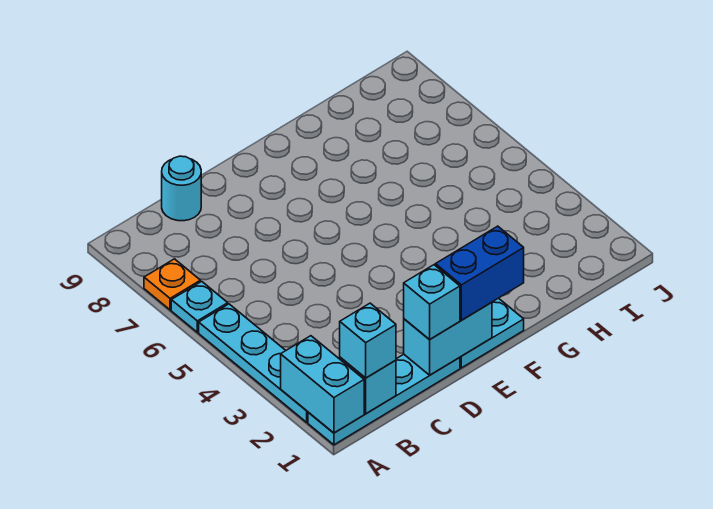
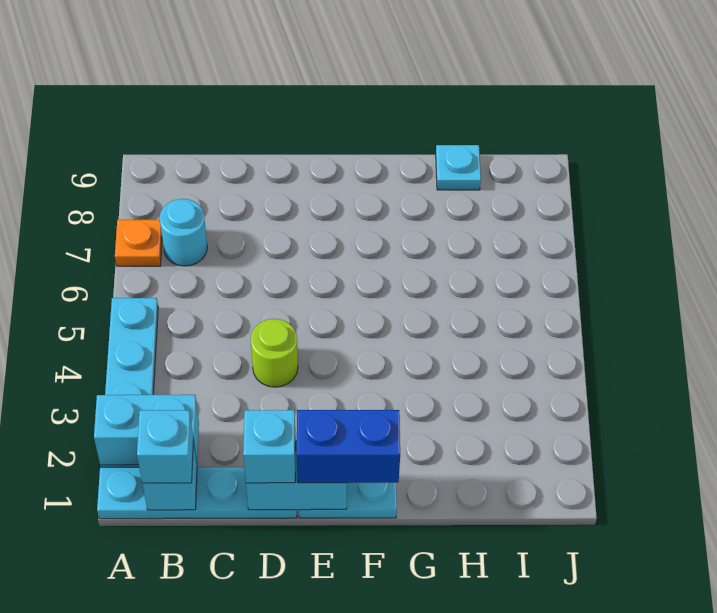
cyan brick A1:A2 level 2 -> cyan brick A2:B2 level 2
cyan plate A6 level 1 -> cyan plate H9 level 1
cyan round brick C9 level 1 -> cyan round brick B7 level 1
none -> lime round brick D4 level 1

